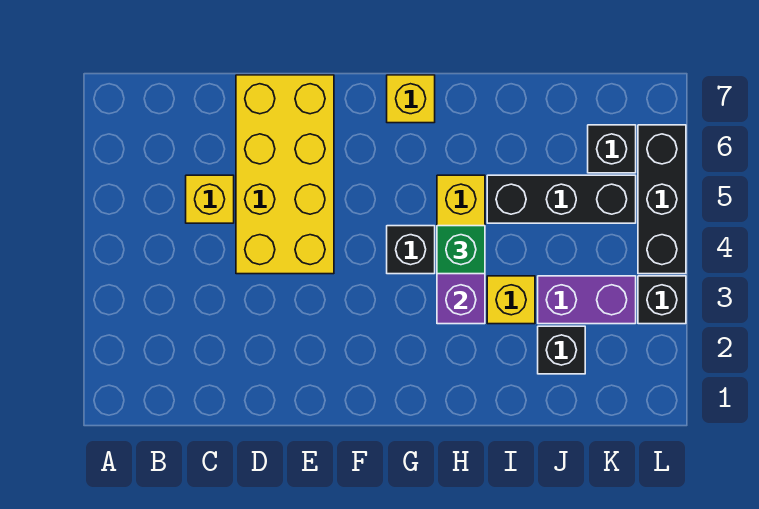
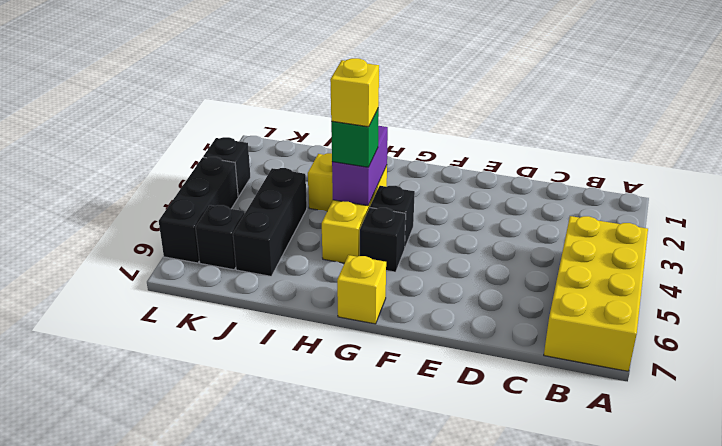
yellow brick C5 level 1 -> yellow brick H4 level 4
yellow brick D4:E7 level 1 -> yellow brick A4:B7 level 1
black brick I5:K5 level 1 -> black brick J4:J6 level 1
black brick J2 level 1 -> black brick G5 level 1
purple brick J3:K3 level 1 -> none

